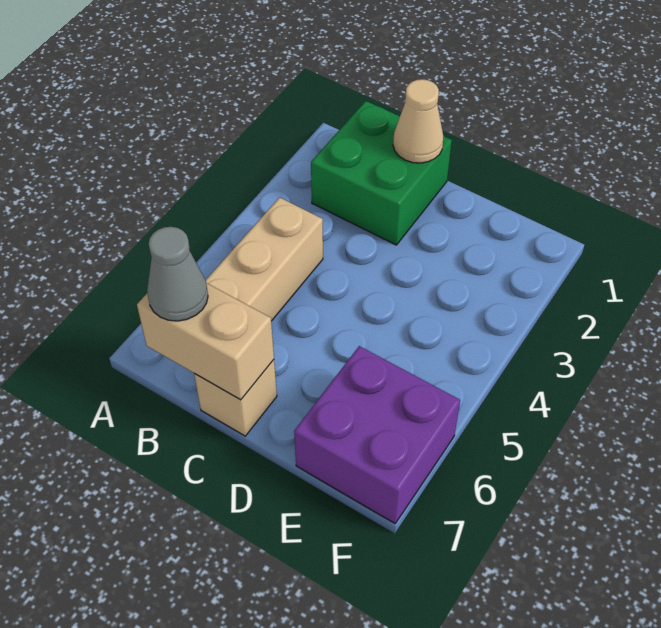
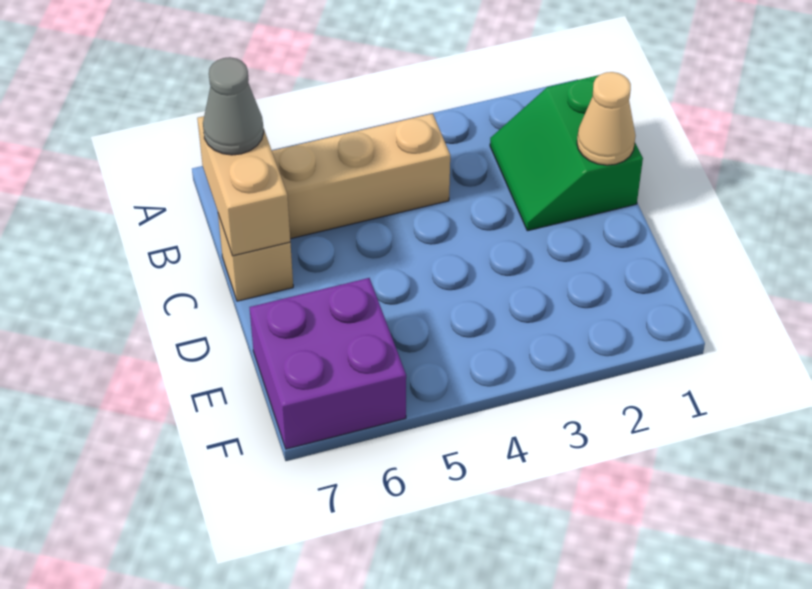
green brick B1:C2 level 1 -> green slope B1:C2 level 1 top 1

